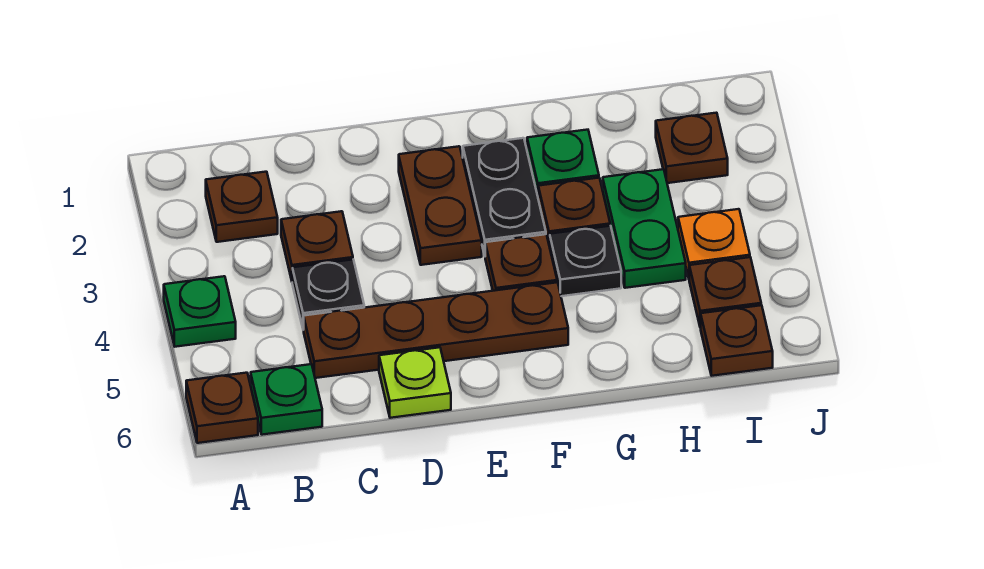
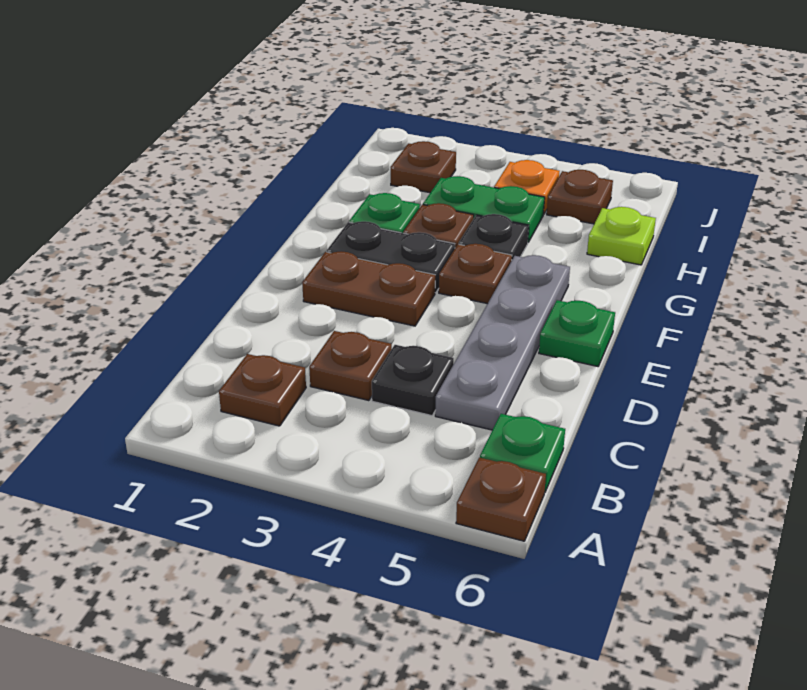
green plate A4 level 1 -> green plate E6 level 1
brown plate C5:F5 level 1 -> grey plate C5:F5 level 1
lime plate D6 level 1 -> lime plate H6 level 1
brown plate I6 level 1 -> none

